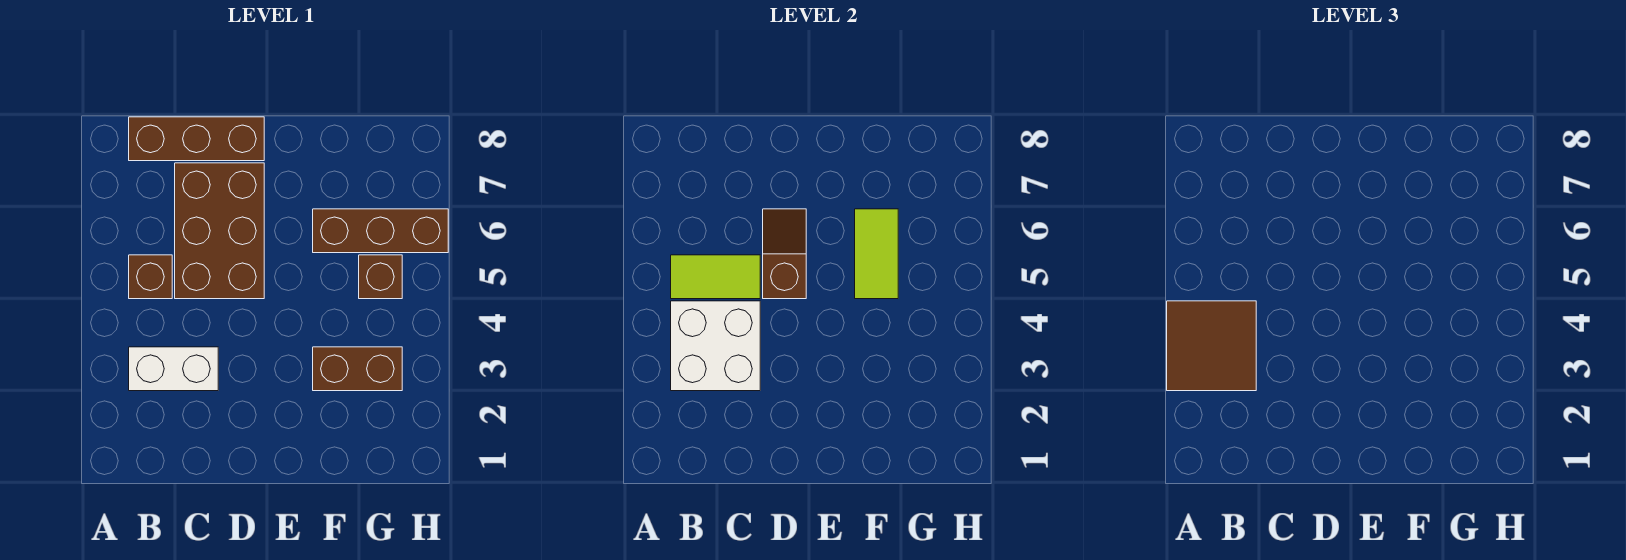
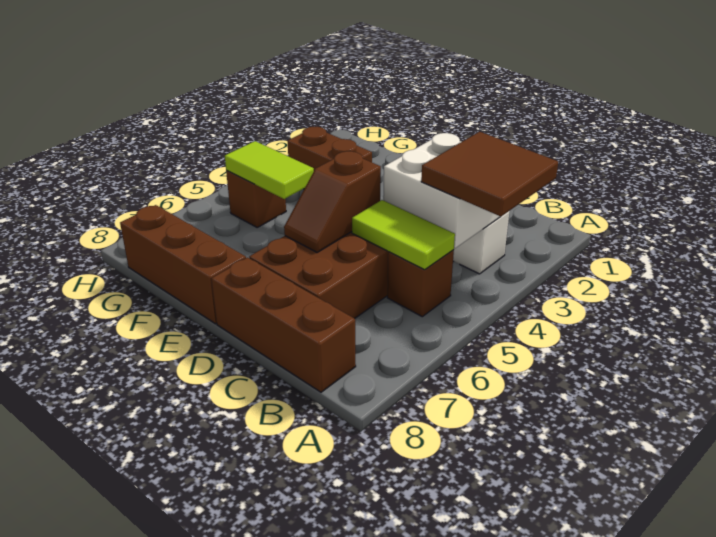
lime tile F5:F6 level 2 -> lime tile F5:G5 level 2
brown brick F6:H6 level 1 -> brown brick E8:G8 level 1

